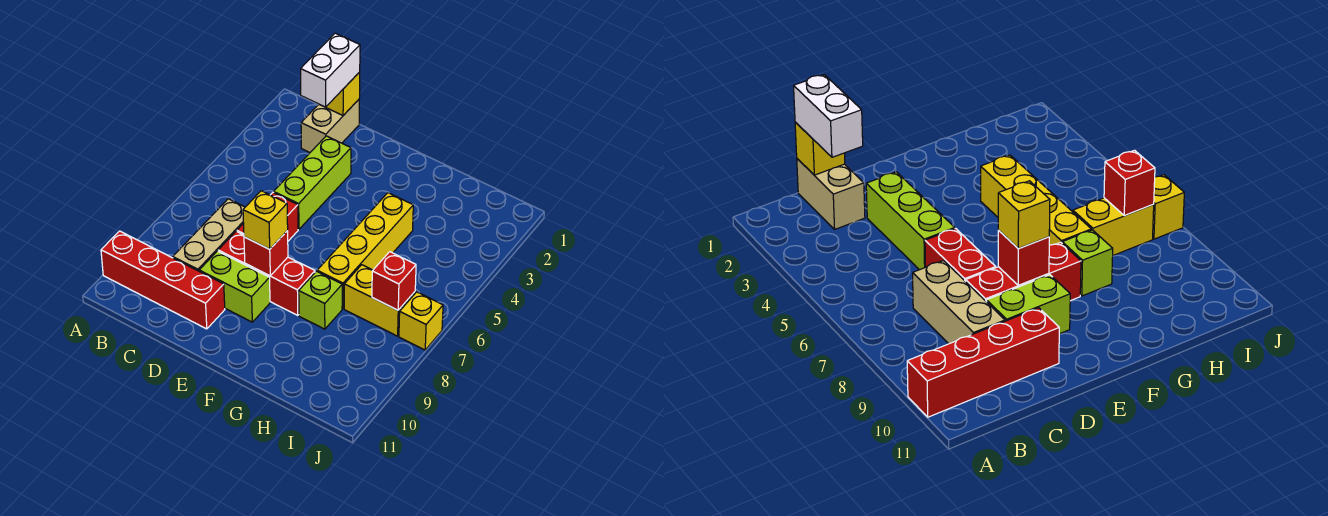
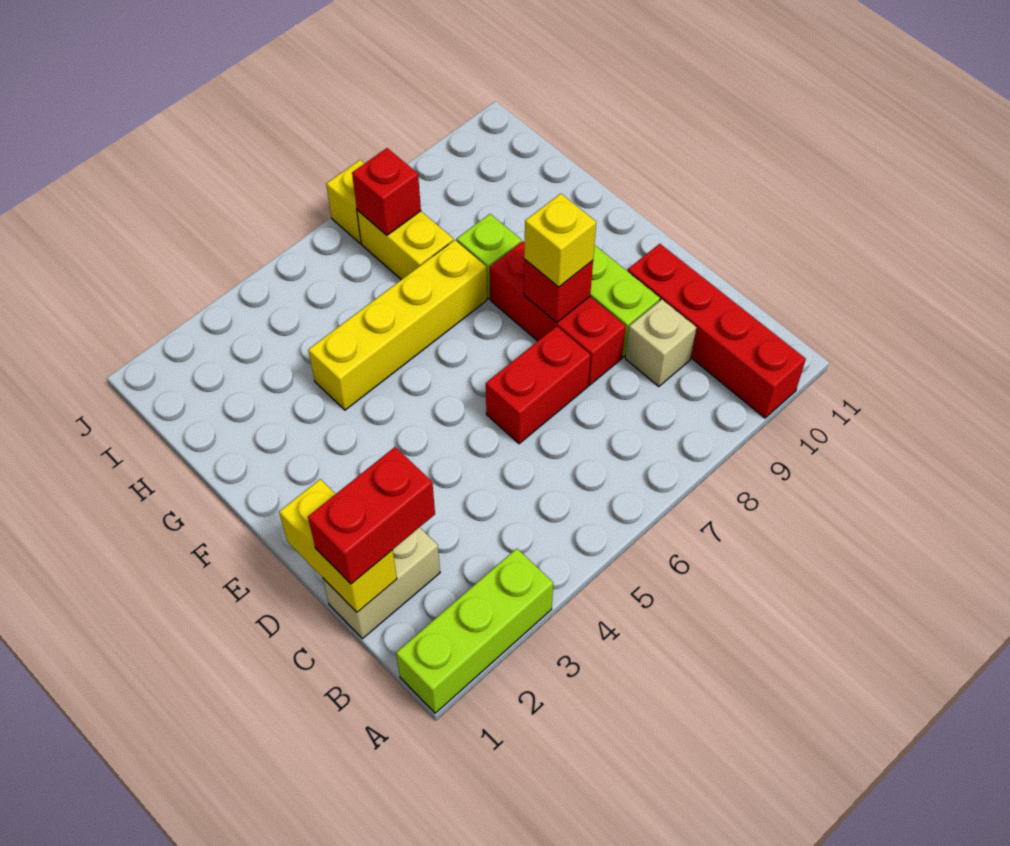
yellow brick C1 level 2 -> yellow brick C1:D1 level 2
white brick C1:C2 level 3 -> red brick C1:C2 level 3
tan brick C7:C9 level 1 -> tan brick C9 level 1
lime brick D3:D5 level 1 -> lime brick A1:A3 level 1

